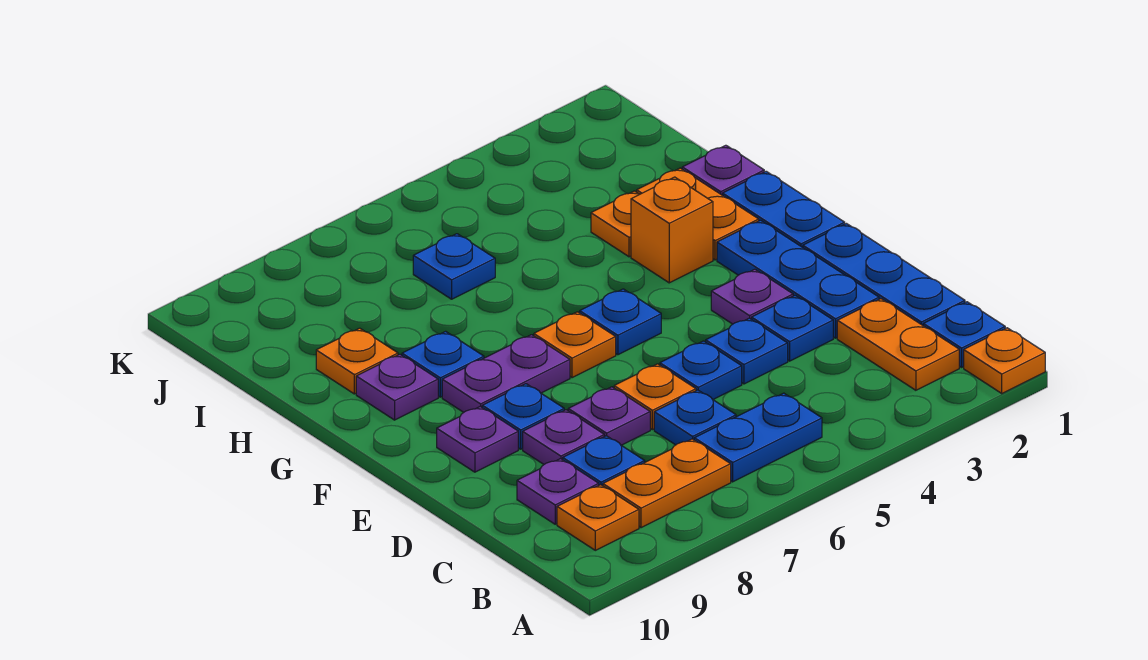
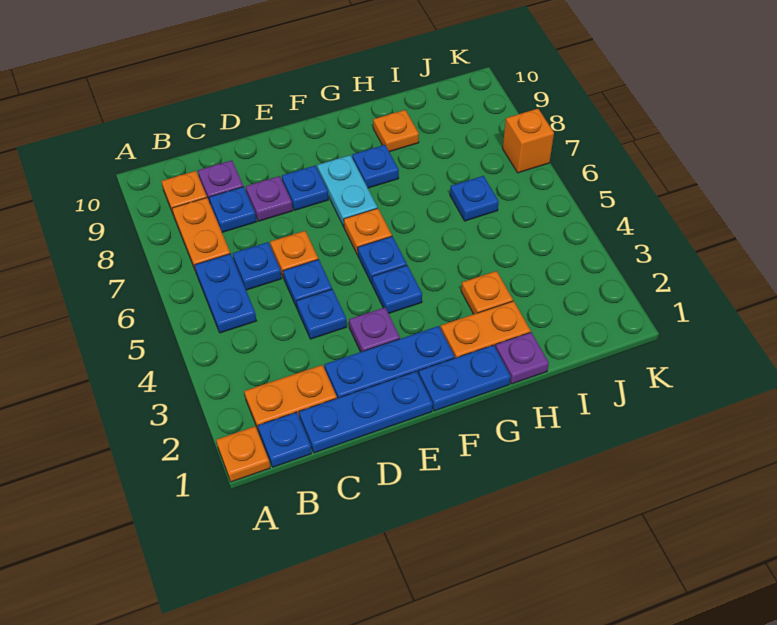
blue plate D3 level 1 -> blue plate F4 level 1
purple plate D7 level 1 -> none
purple plate E9 level 1 -> none
purple plate F7:F8 level 1 -> cyan plate F7:F8 level 1
orange brick G3 level 1 -> orange brick K7 level 1
purple plate G9 level 1 -> none

